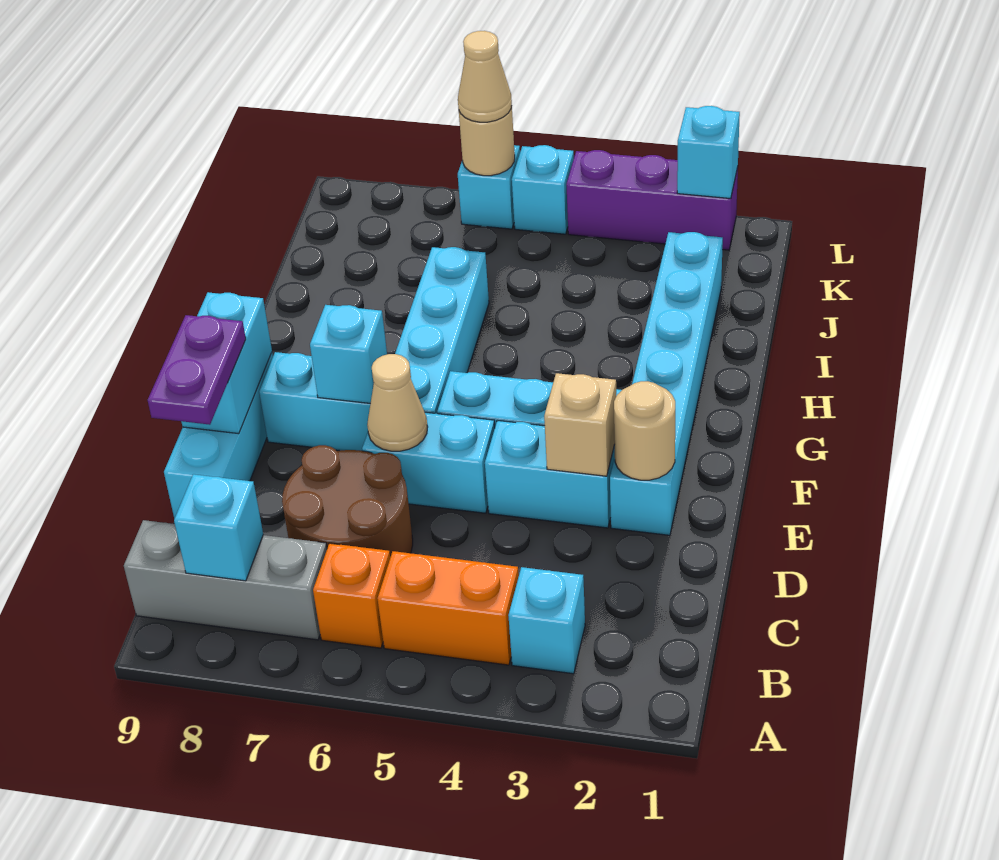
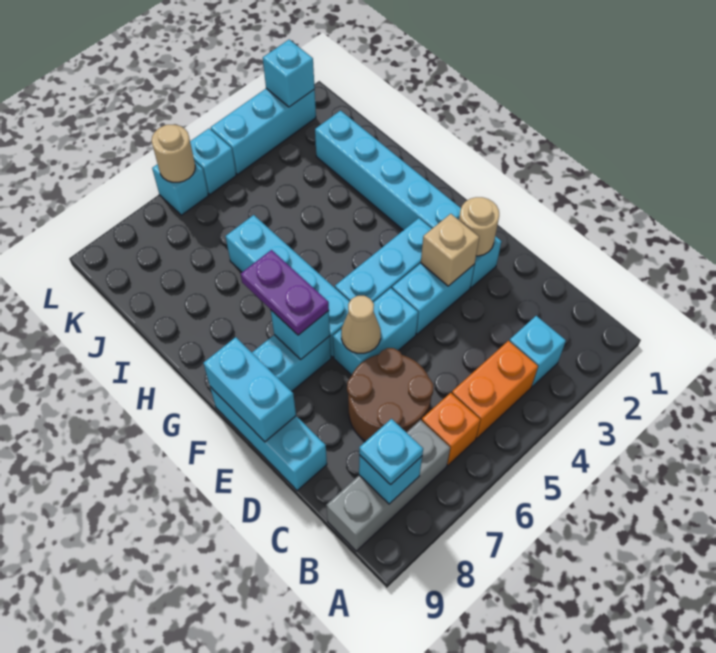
none -> cyan plate B8 level 3
purple plate D9:E9 level 3 -> purple plate F7:G7 level 3
purple brick L2:L4 level 1 -> cyan brick L2:L4 level 1
tan cone L6 level 3 -> none

